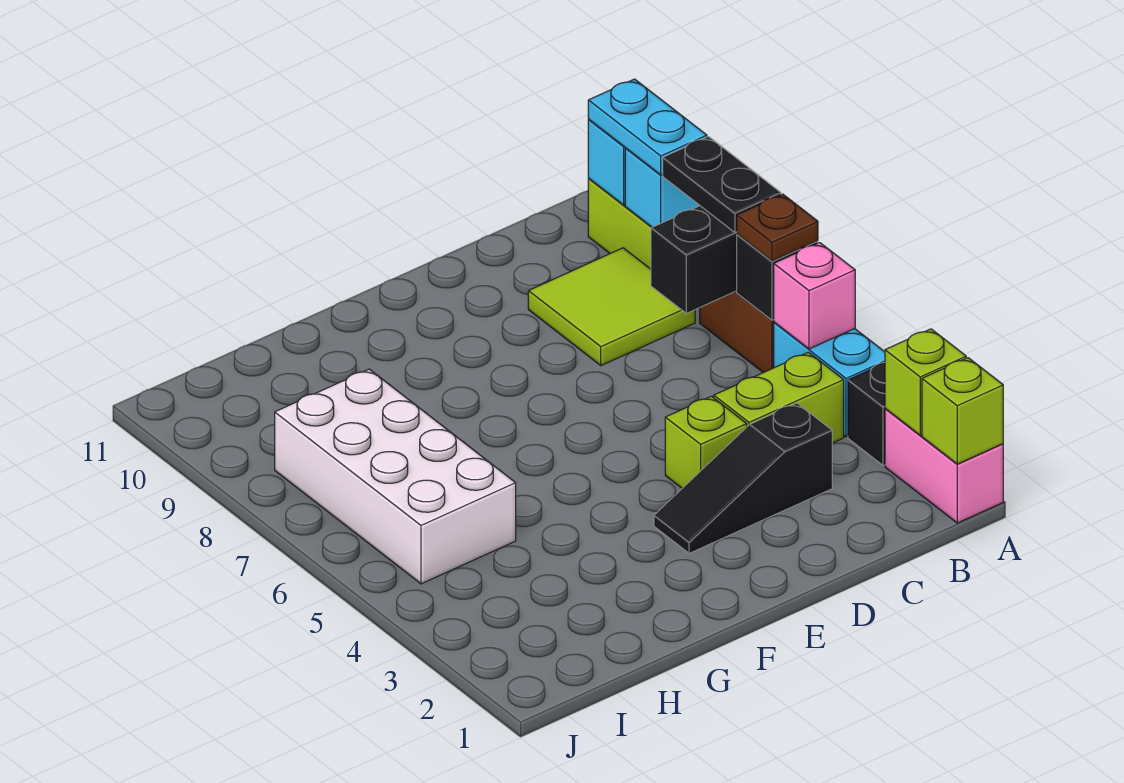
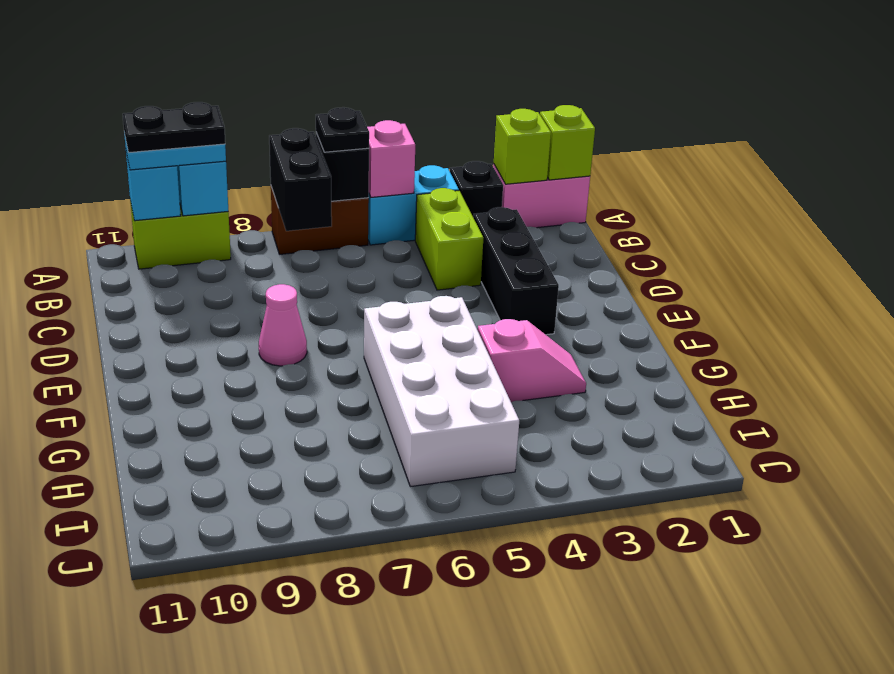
brown plate A6 level 3 -> black plate A6 level 3
black plate A7:A8 level 3 -> black plate A9:A10 level 4
lime tile B8:C9 level 1 -> none
black slope C3:E3 level 1 top C -> black brick C3:E3 level 1
lime brick D4 level 1 -> none
none -> pink cone E8 level 1
none -> pink slope G3:G4 level 1 top 4
white brick H5:I8 level 1 -> white brick F5:I6 level 1

